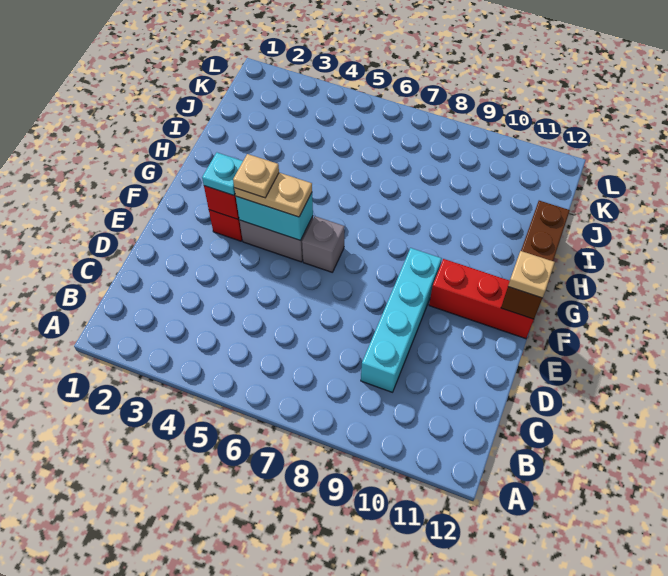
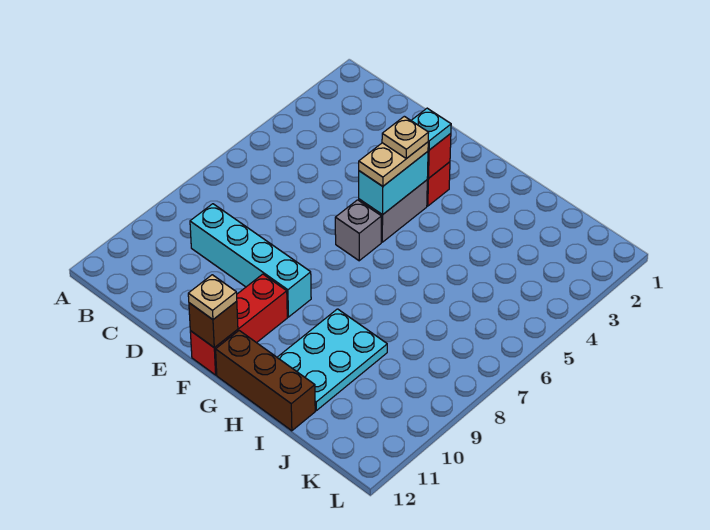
none -> cyan plate H9:I11 level 1

